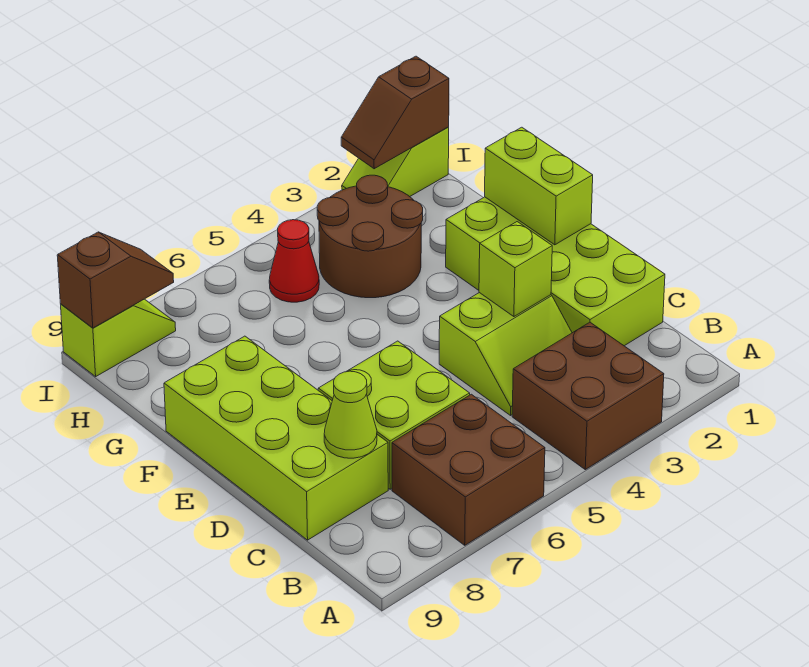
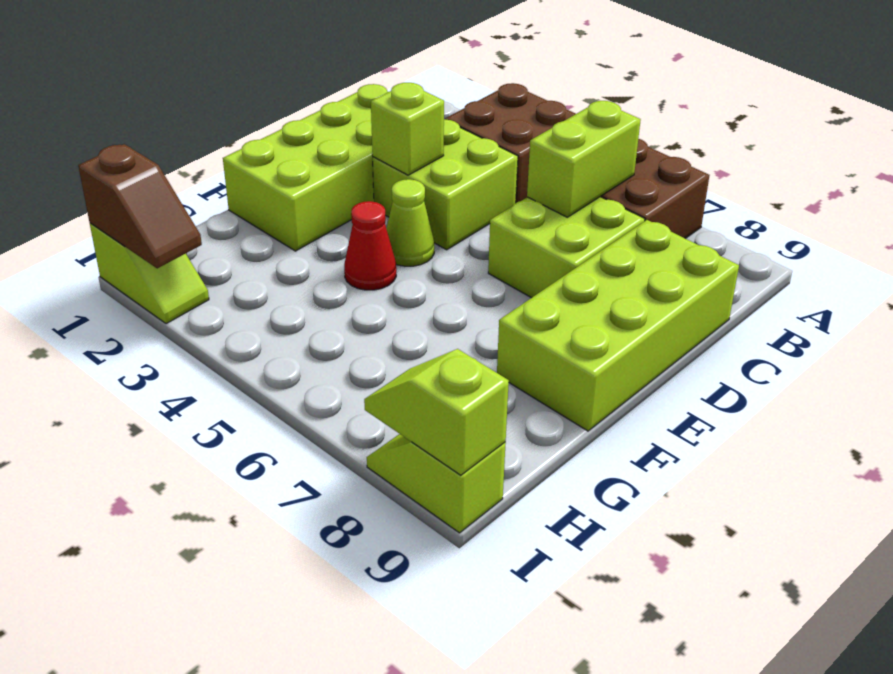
lime slope C3:D4 level 1 top D -> lime brick C3:D4 level 1
lime cone C8 level 2 -> lime cone E4 level 1
lime brick E1:F1 level 2 -> lime brick B6:C6 level 2
brown round brick G3:H4 level 1 -> none
red cone H5 level 1 -> red cone F4 level 1
brown slope I8:I9 level 2 top 9 -> lime slope I8:I9 level 2 top 9

